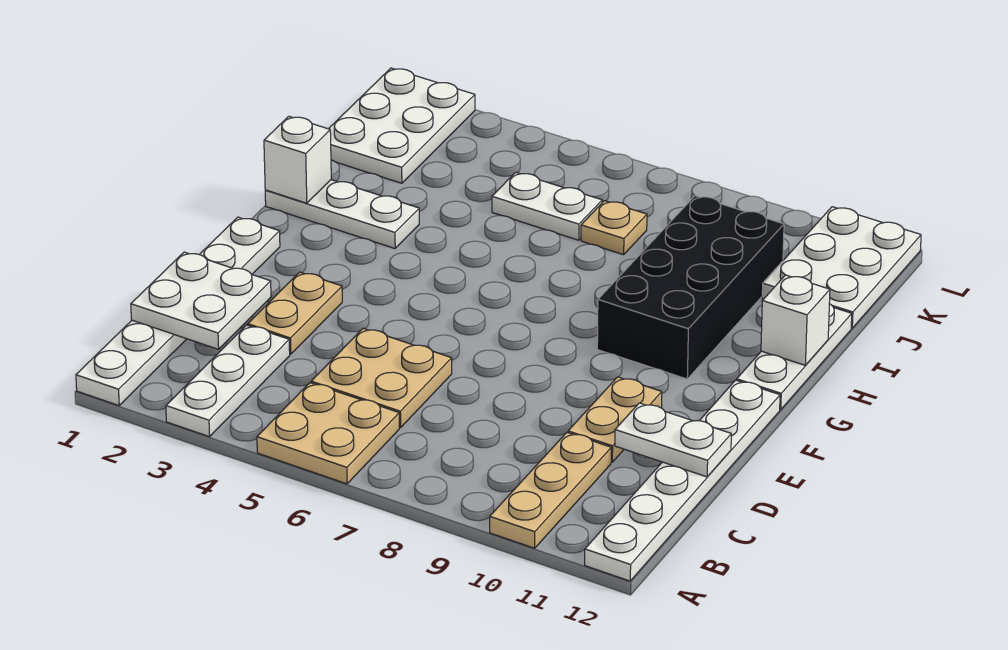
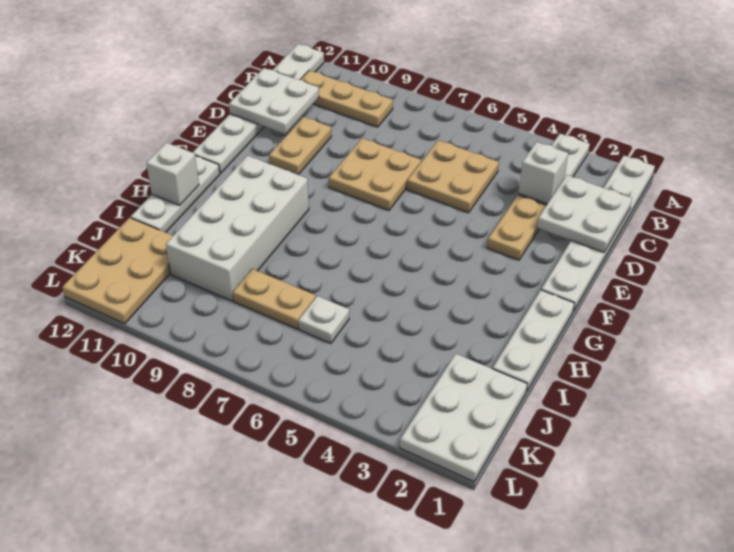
tan plate A5:B6 level 1 -> tan plate D7:E8 level 1
tan plate A10:C10 level 1 -> tan plate B9:B11 level 1
white plate D11:D12 level 2 -> white plate C11:D12 level 2
black brick G9:J10 level 1 -> white brick G9:J10 level 1
white plate H1:H3 level 1 -> white plate G1:I1 level 1
white brick H1 level 2 -> white brick C3 level 2
white plate J5:J6 level 1 -> white plate J6 level 1
tan plate J7 level 1 -> tan plate J7:J8 level 1
white plate J11:L12 level 1 -> tan plate J11:L12 level 1

